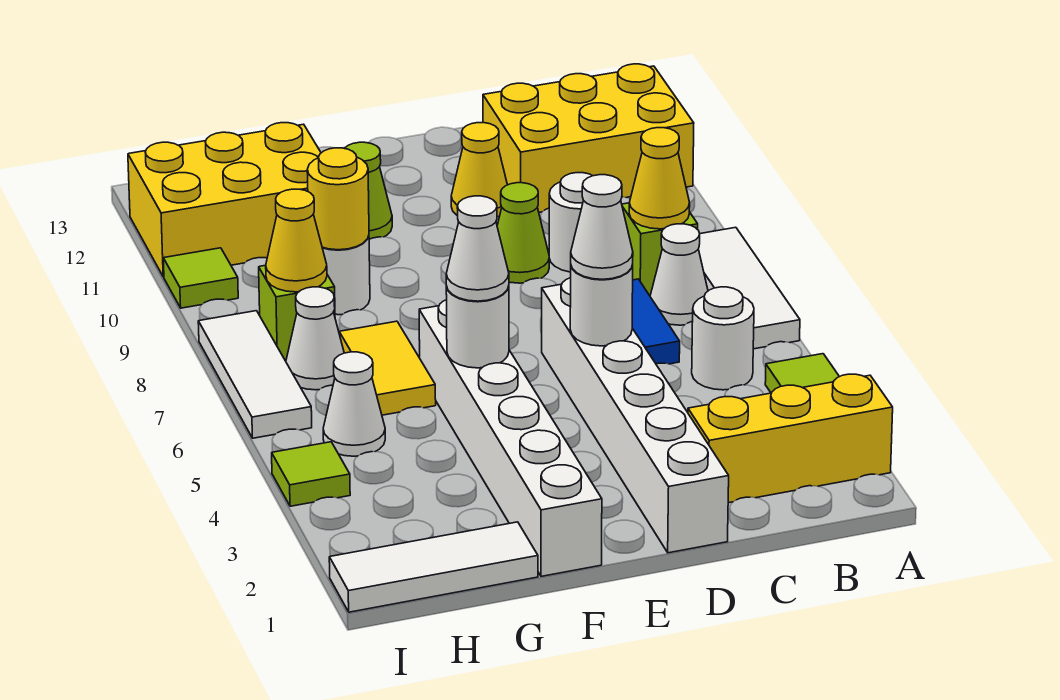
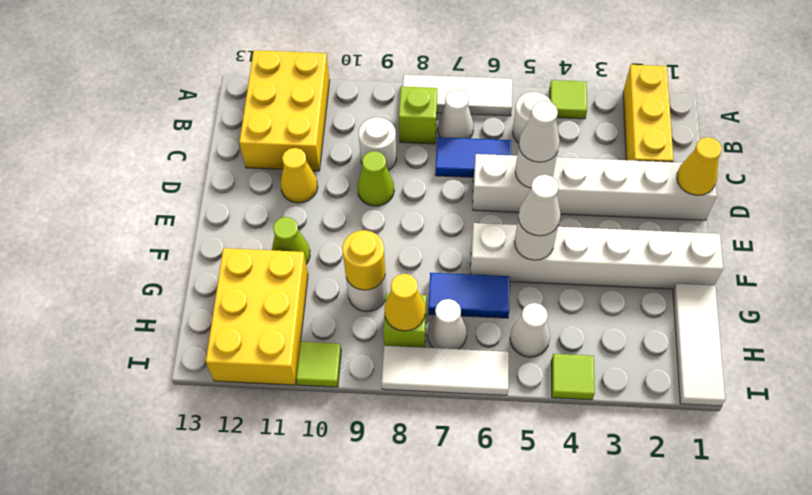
yellow cone B8 level 2 -> yellow cone D1 level 2
yellow tile G6:G7 level 1 -> blue tile G6:G7 level 1

